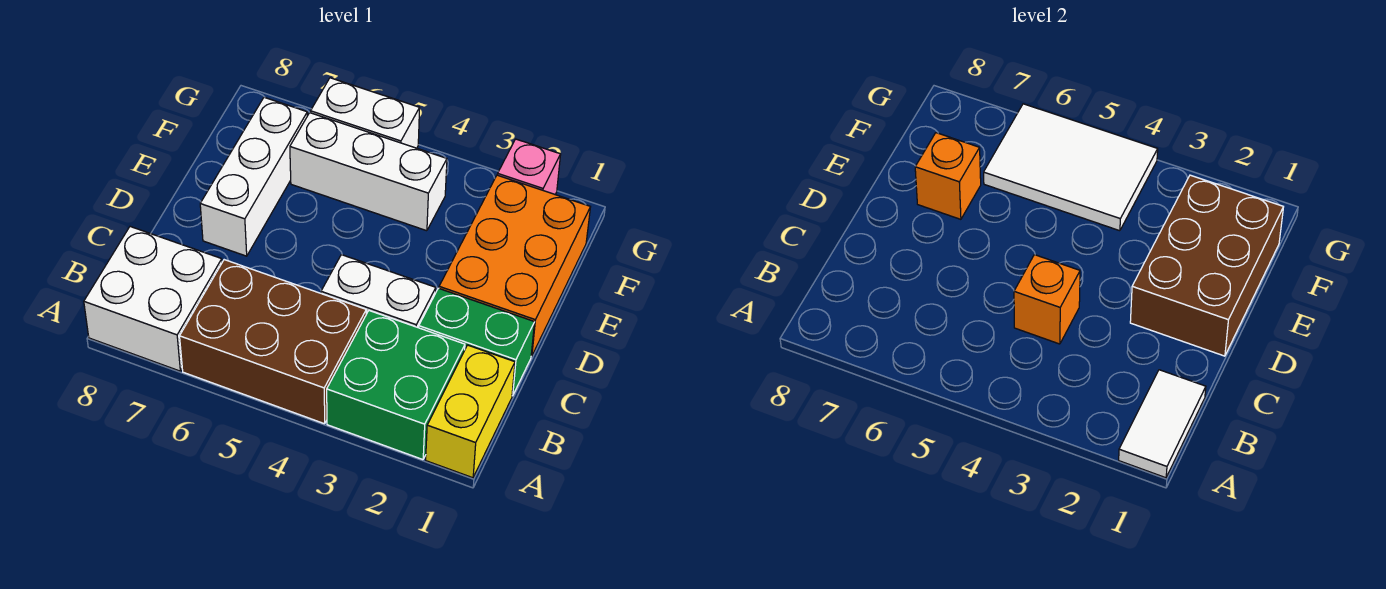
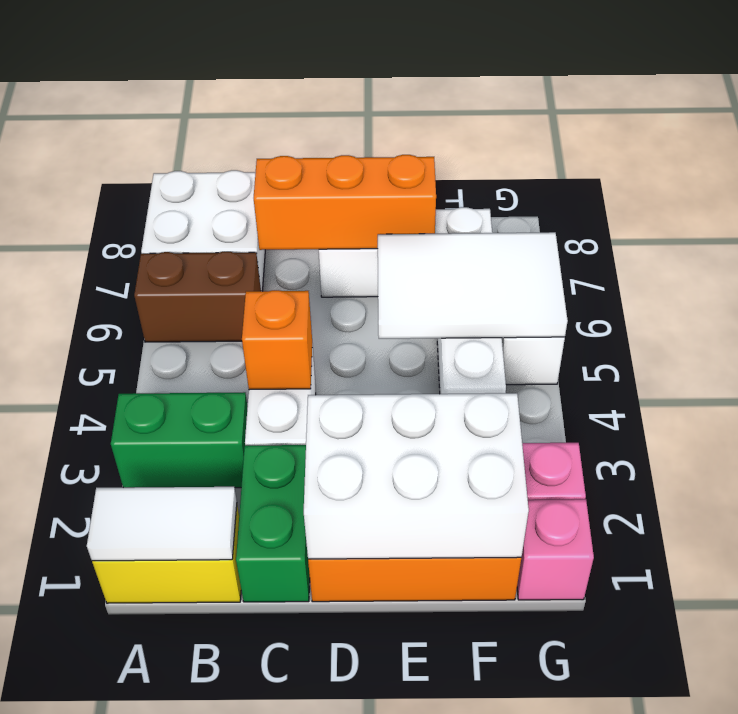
green brick A2:B3 level 1 -> green brick A3:B3 level 1
brown brick A4:B6 level 1 -> brown brick A6:B6 level 1
brown brick D1:F2 level 2 -> white brick D1:F2 level 2
orange brick E7 level 2 -> orange brick C7:E7 level 2
white tile F4:G6 level 2 -> white tile E5:G6 level 2
none -> pink brick G1 level 1

